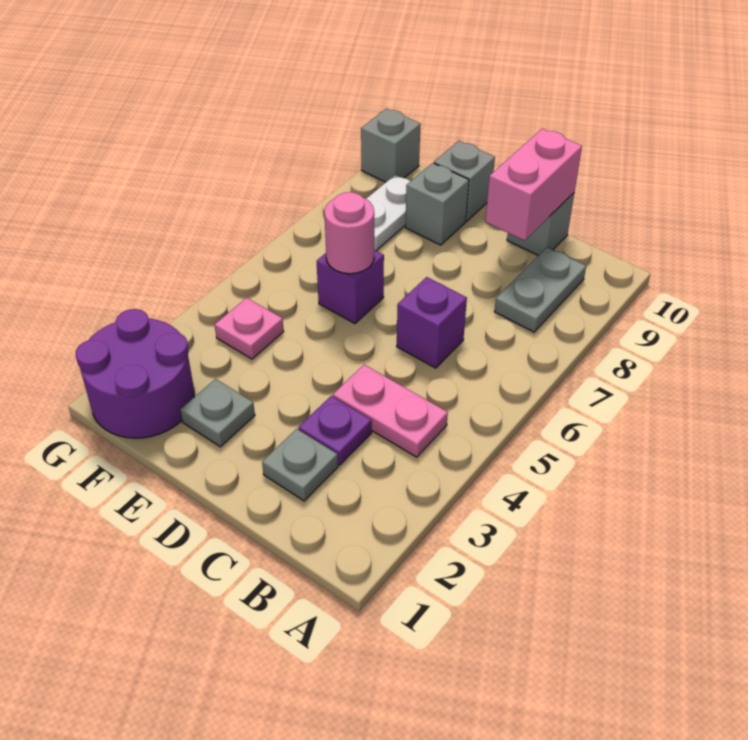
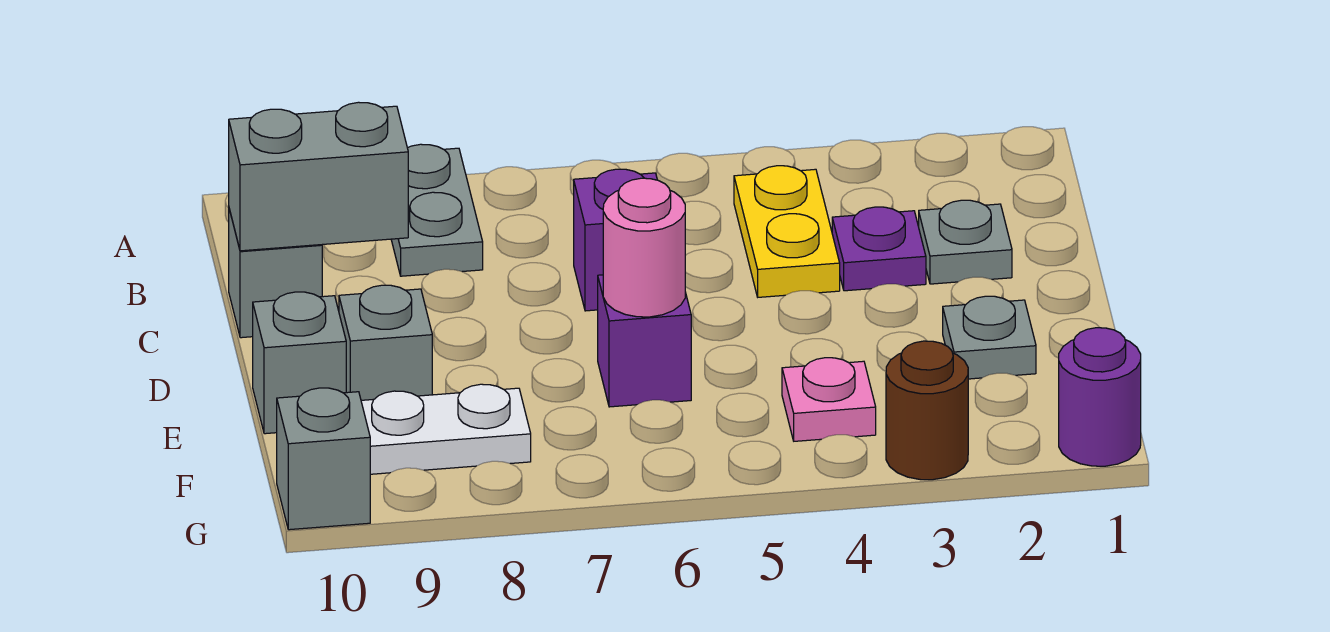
pink plate B4:C4 level 1 -> yellow plate B4:C4 level 1
grey plate B8:B9 level 1 -> grey plate A8:B8 level 1
pink brick C9:C10 level 2 -> grey brick C9:C10 level 2
purple round brick F1:G2 level 1 -> purple round brick G1 level 1
none -> brown round brick G3 level 1

